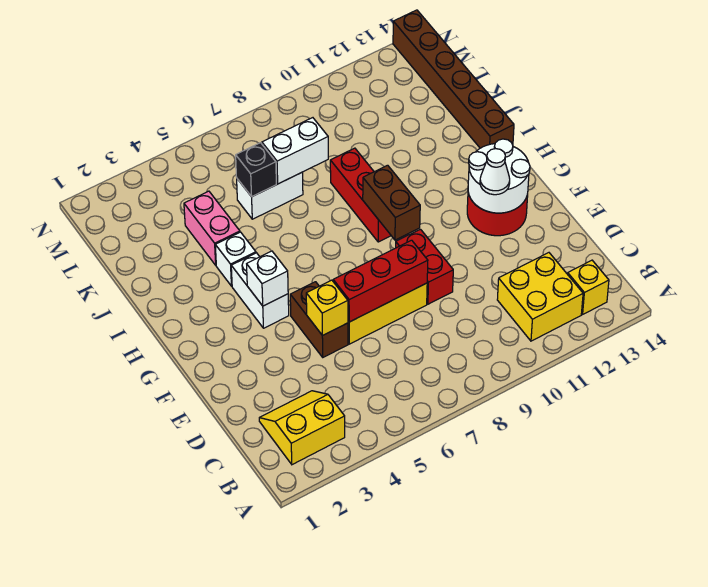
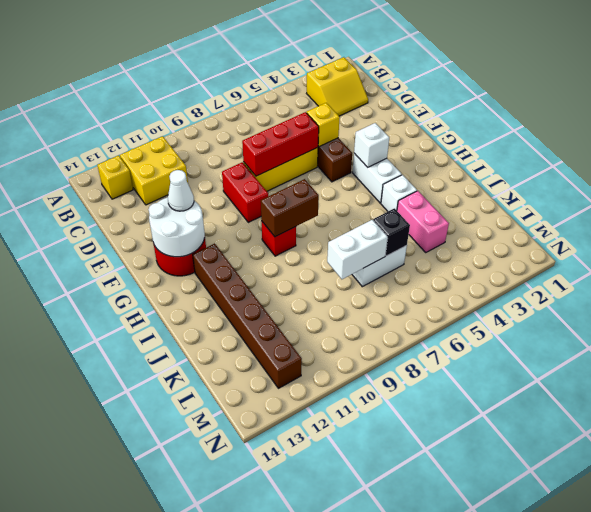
brown brick G9:H9 level 2 -> brown brick H8:H9 level 2
red brick H9:J9 level 1 -> red brick H9 level 1
brown brick I14:N14 level 1 -> brown brick H12:M12 level 1

